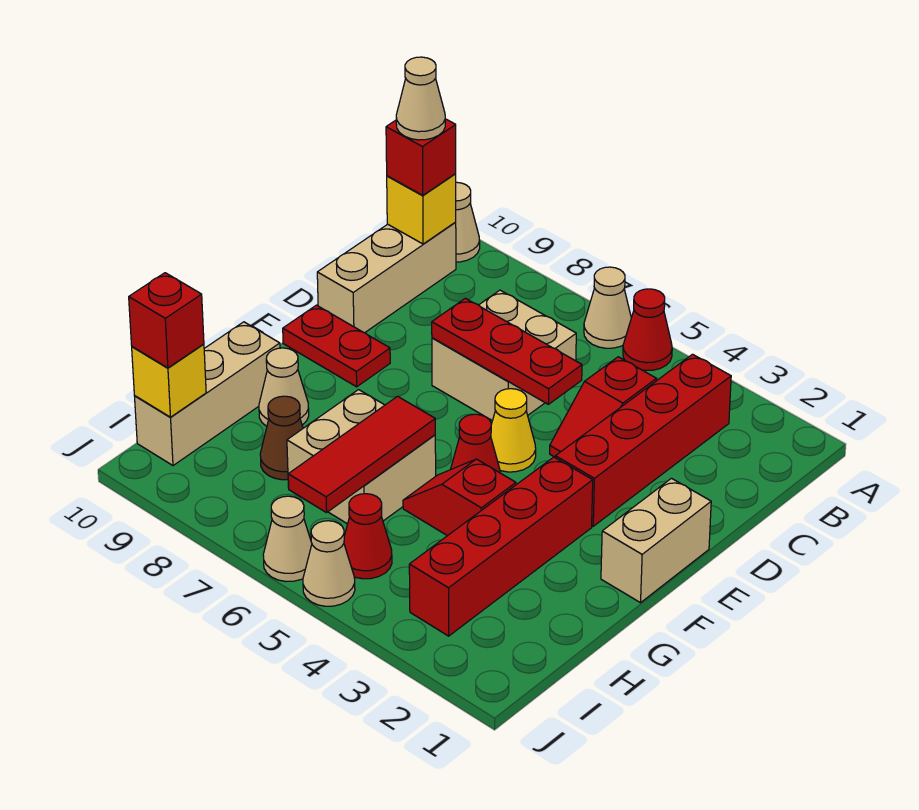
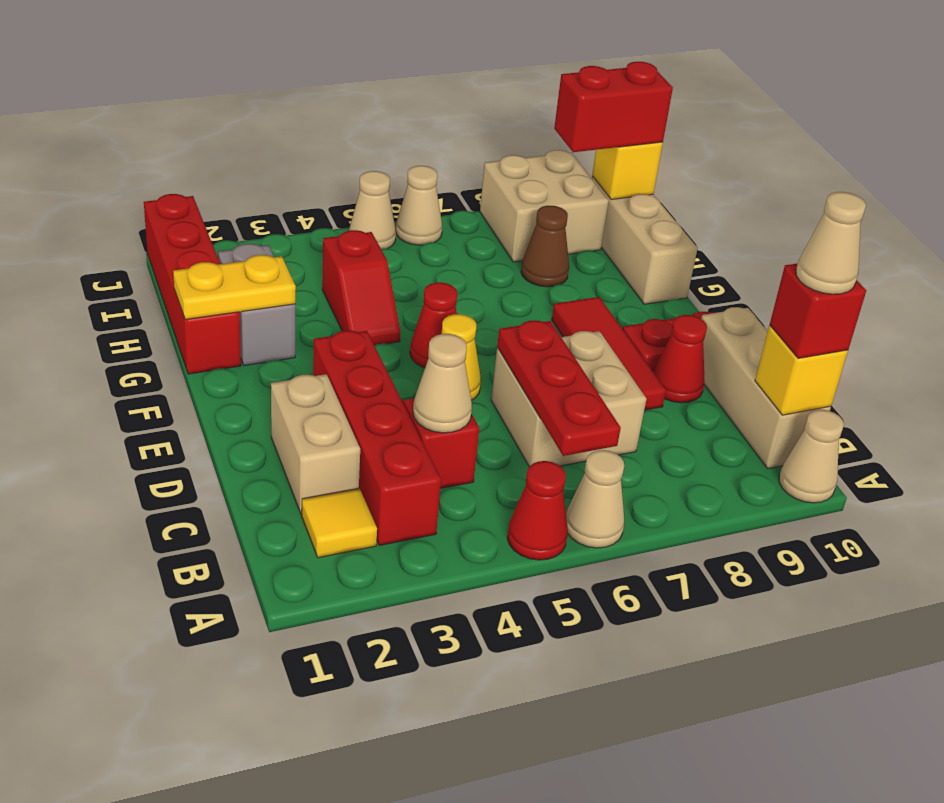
none -> yellow tile B2 level 1
red plate D5:D7 level 2 -> red plate B6:D6 level 2
tan brick E1:F1 level 1 -> tan brick C2:D2 level 1
red brick F3:I3 level 1 -> red brick G1:J1 level 1
none -> yellow plate G1:G2 level 2
none -> grey brick G2:H2 level 1
red slope G4:G5 level 1 top 4 -> red slope G4:H4 level 1 top H
tan brick G6:H7 level 1 -> tan brick I8:J9 level 1
red tile G6:I6 level 2 -> red tile D8:F8 level 1
tan cone G9 level 1 -> tan cone C4 level 2
red cone I5 level 1 -> red cone D9 level 1
red brick I10 level 3 -> red brick I9:I10 level 3

